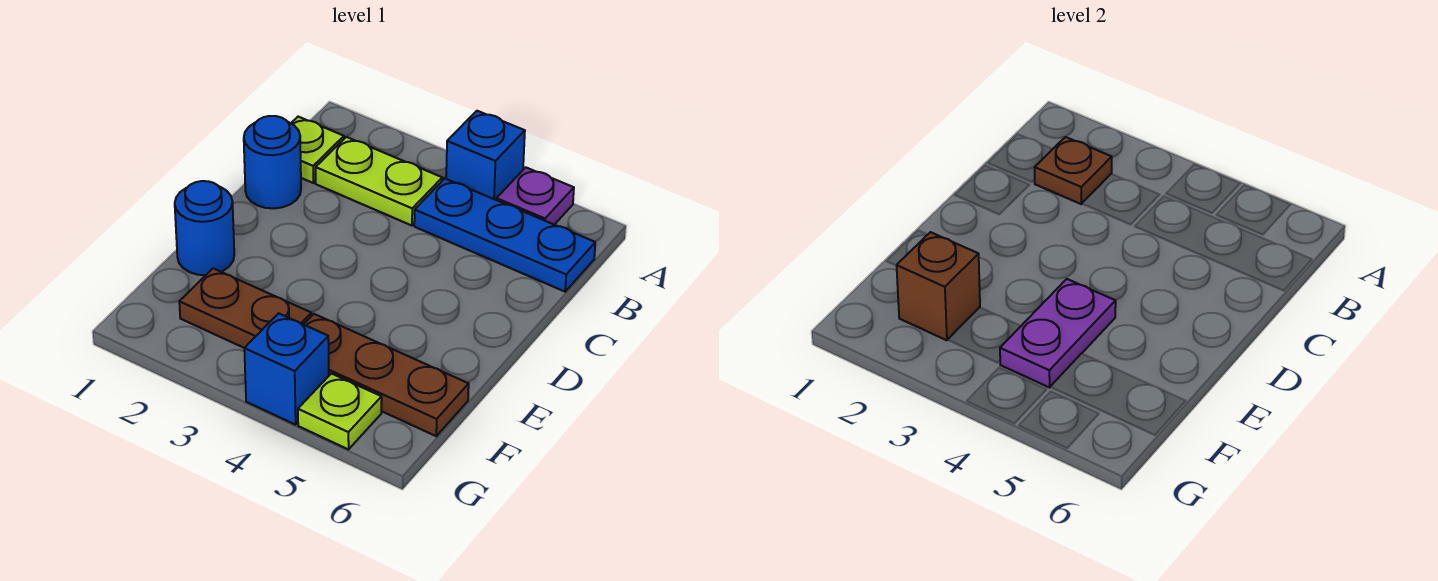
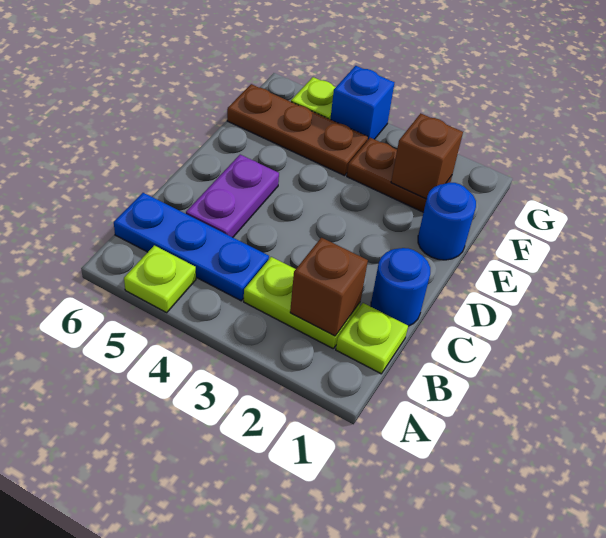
blue brick A4 level 1 -> none
purple plate A5 level 1 -> lime plate A5 level 1
brown plate B2 level 2 -> brown brick B2 level 2
purple plate E4:F4 level 2 -> purple plate C5:D5 level 1

